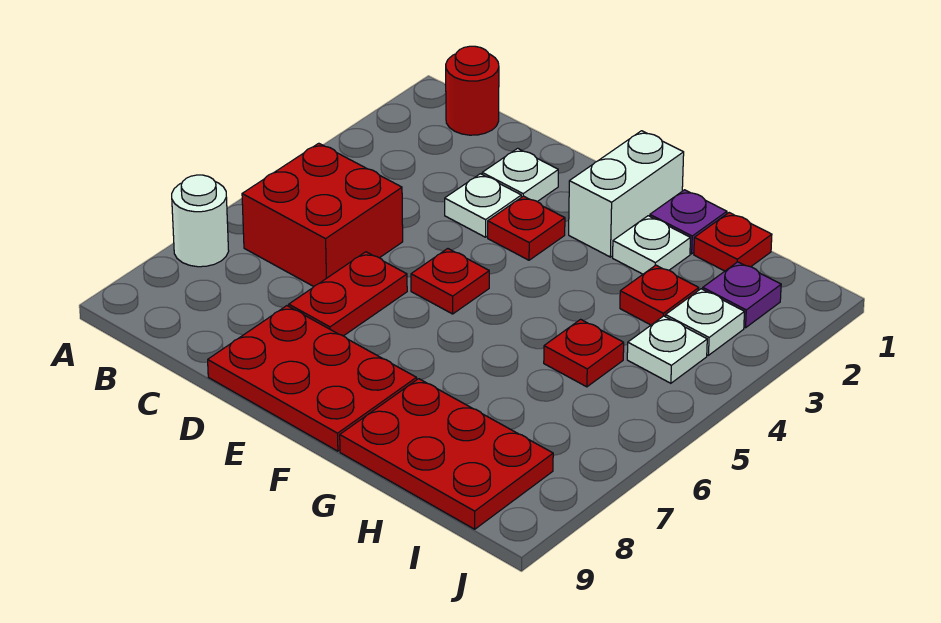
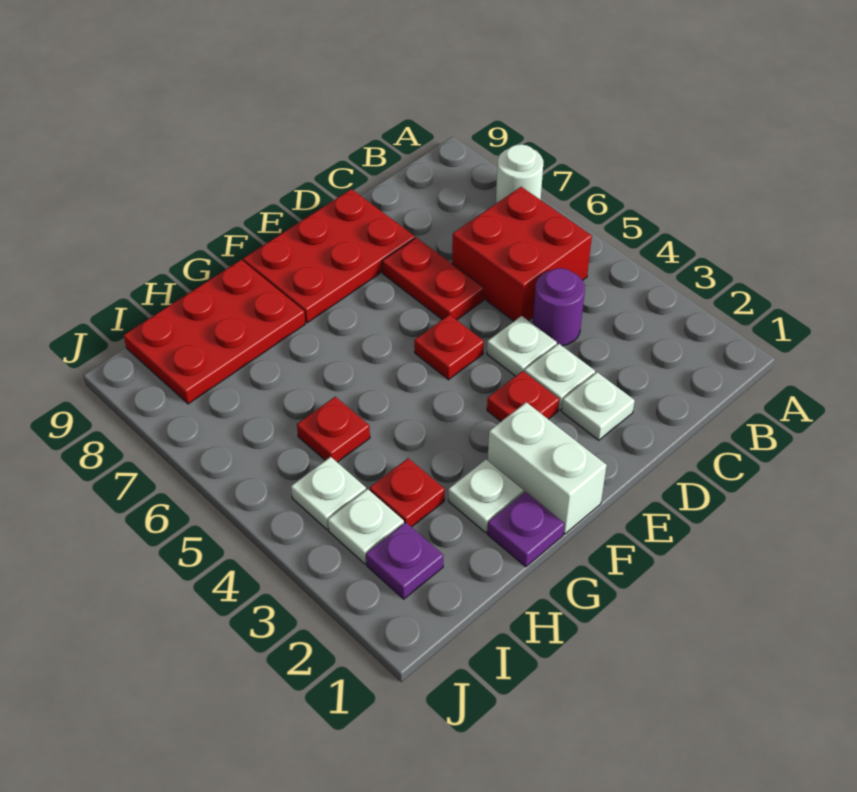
red round brick B1 level 1 -> none
none -> purple round brick C4 level 1
none -> white plate D4 level 1
red plate H1 level 1 -> none

